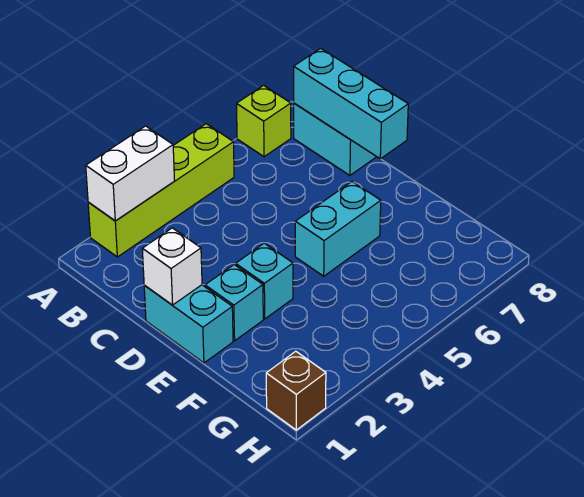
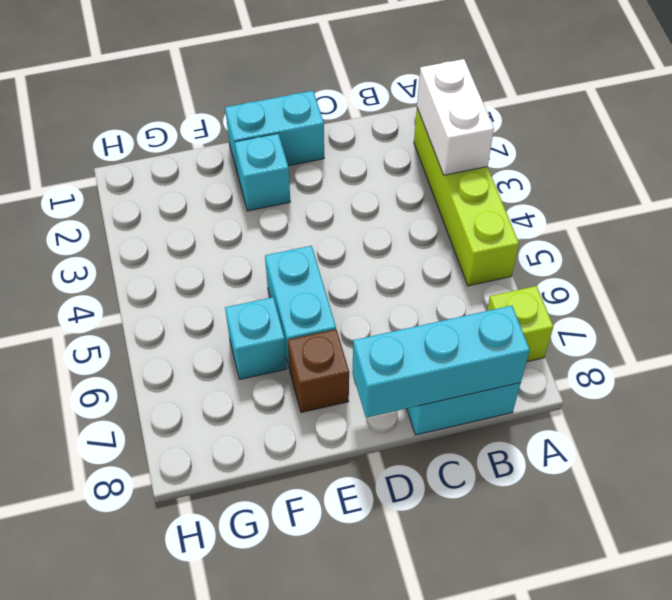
white brick D1 level 2 -> none
cyan brick E3 level 1 -> cyan brick F6 level 1
brown brick H1 level 1 -> brown brick E7 level 1

